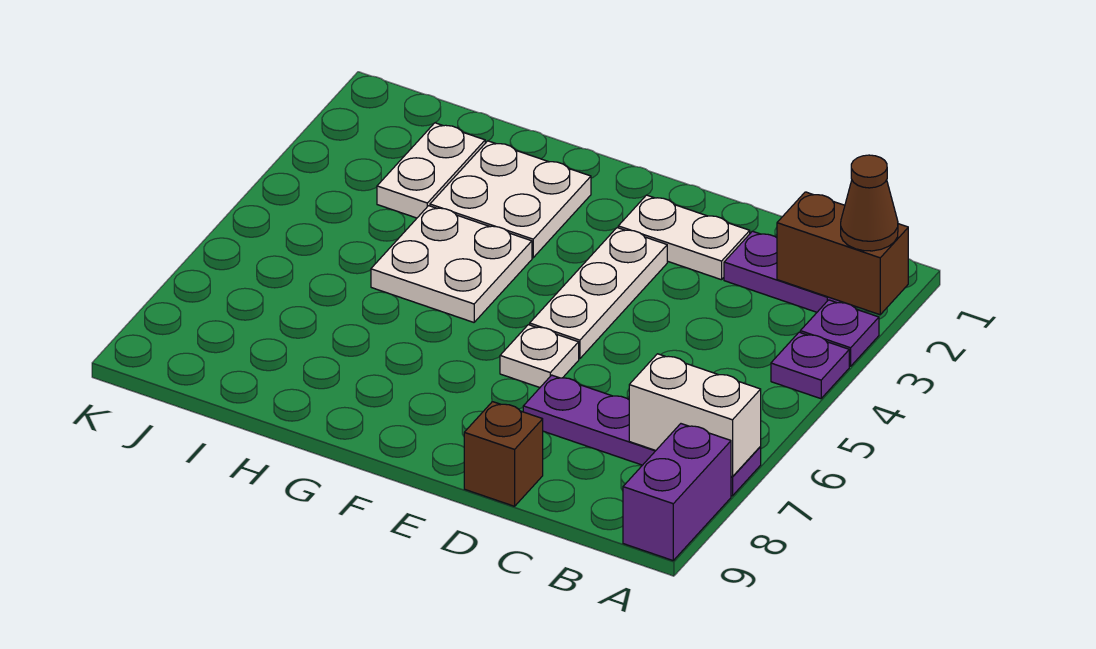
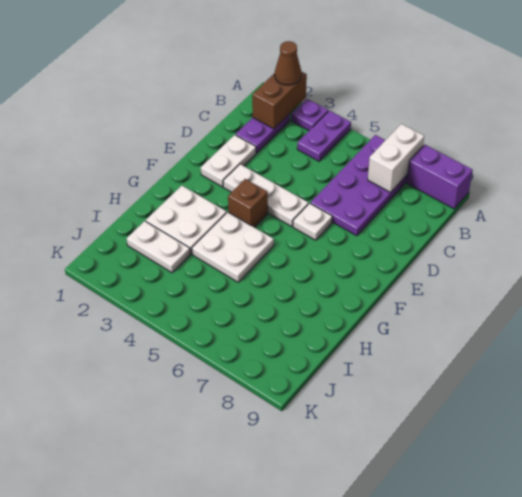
purple plate A4 level 1 -> purple plate A4:B4 level 1
purple plate A7:D7 level 1 -> purple plate A6:D7 level 1
brown brick D9 level 1 -> brown brick F4 level 1

